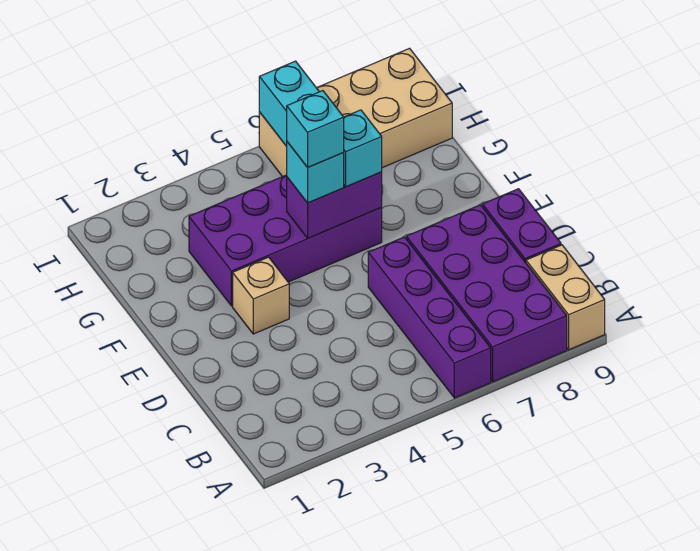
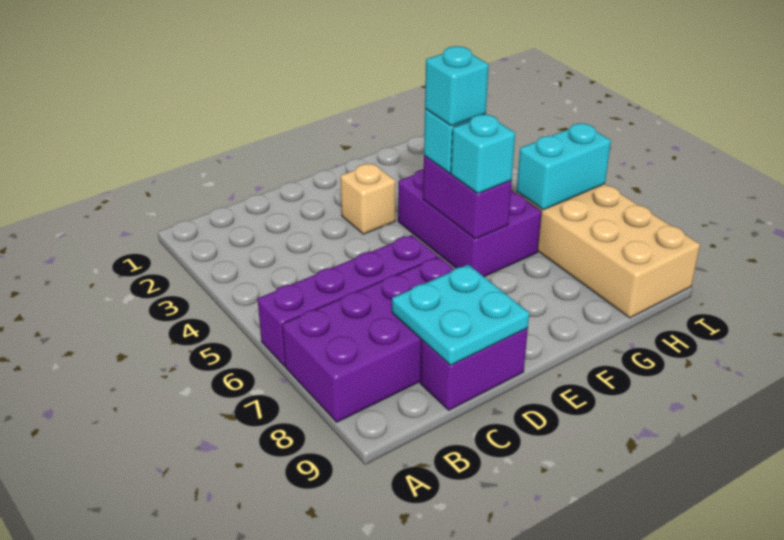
tan brick A9:B9 level 1 -> none
none -> cyan plate C8:D9 level 2
purple brick F3:G6 level 1 -> purple brick F4:G6 level 1

